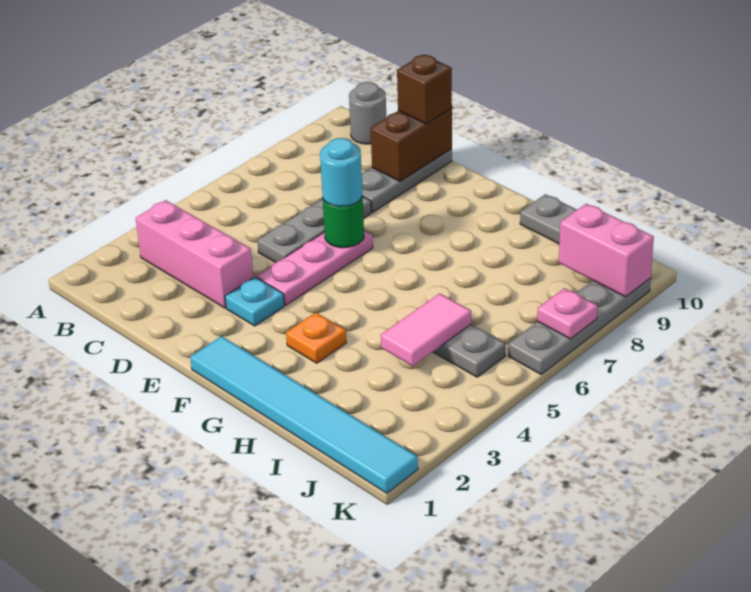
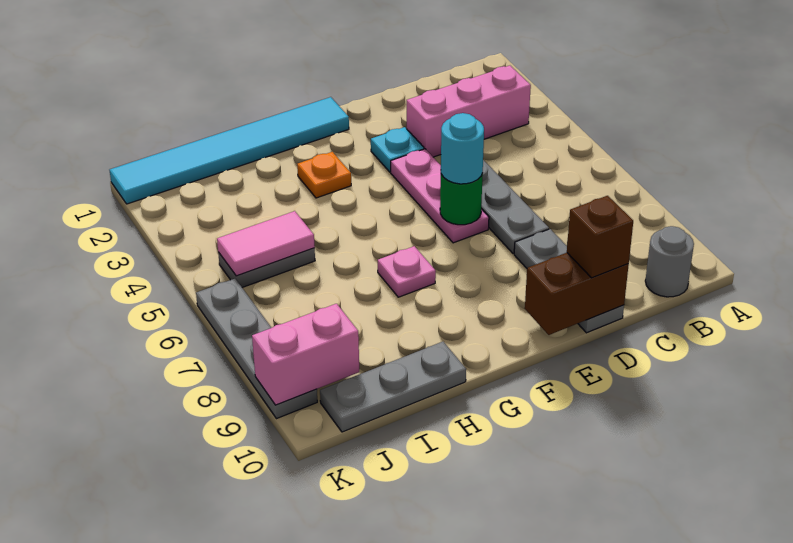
brown brick D9:D10 level 2 -> brown brick D10:E10 level 2
pink tile I4:I5 level 2 -> pink tile I5:J5 level 2
pink plate K7 level 2 -> pink plate G7 level 1

